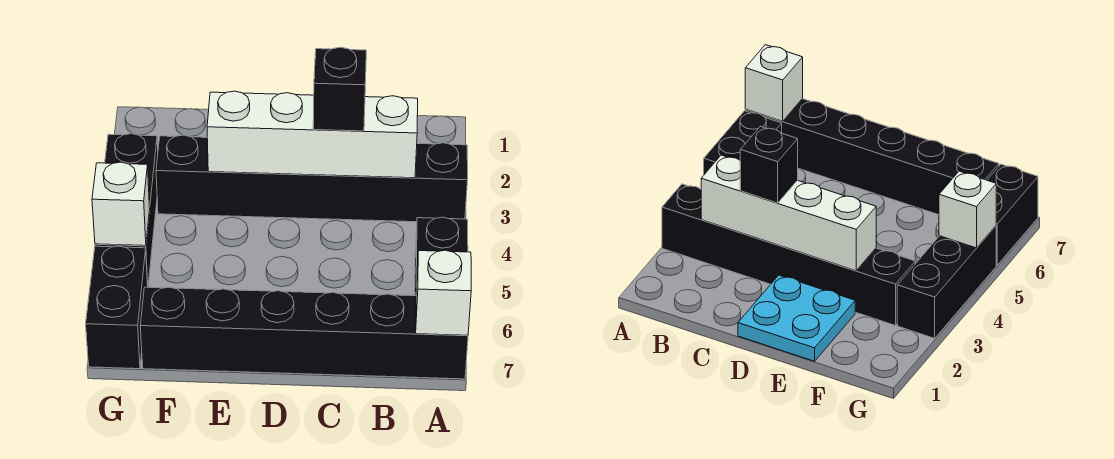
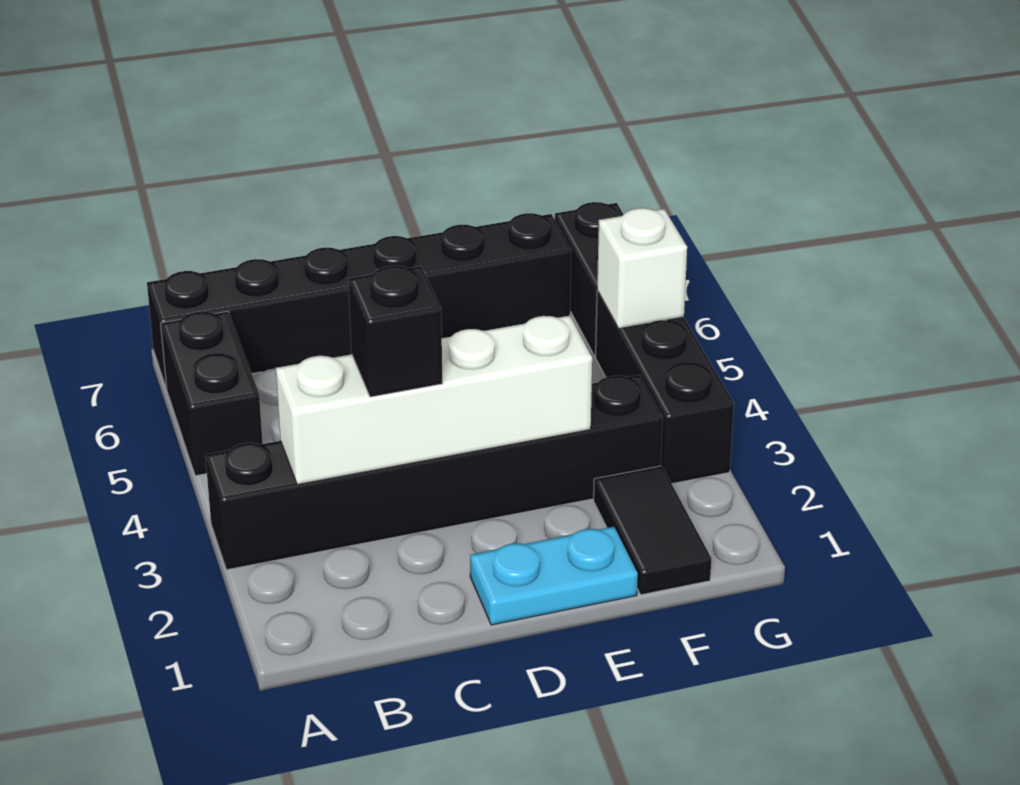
white brick A7 level 2 -> none
cyan plate D1:E2 level 1 -> cyan plate D1:E1 level 1
none -> black tile F1:F2 level 1

